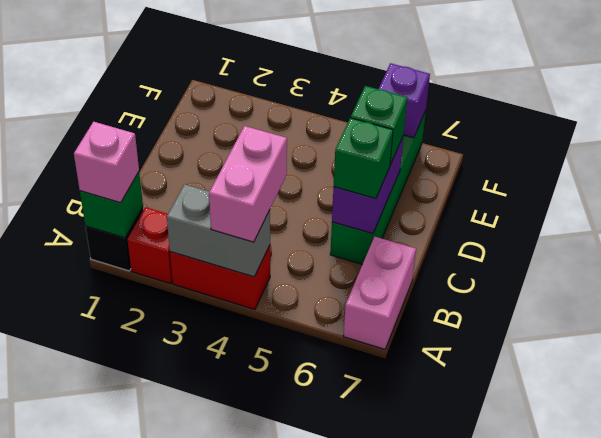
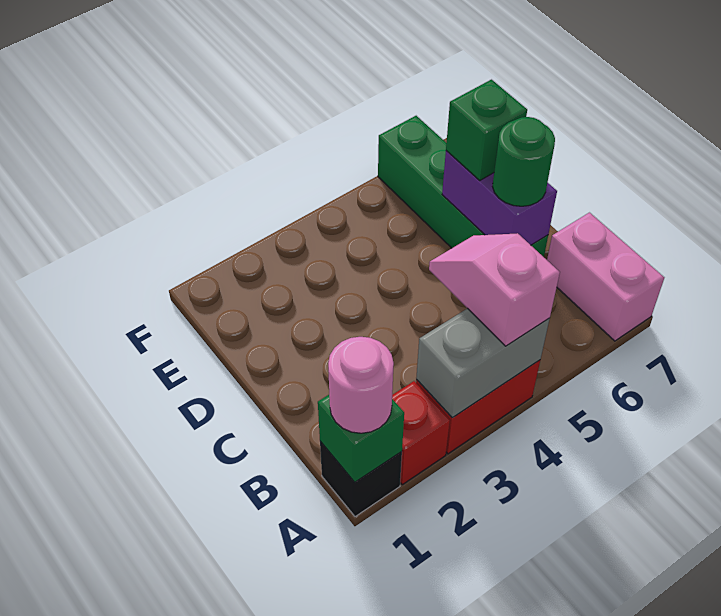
pink brick A1 level 3 -> pink round brick A1 level 3
pink brick A4:B4 level 3 -> pink slope A4:B4 level 3 top A
green brick C6 level 3 -> green round brick C6 level 3
purple brick F6 level 2 -> none

